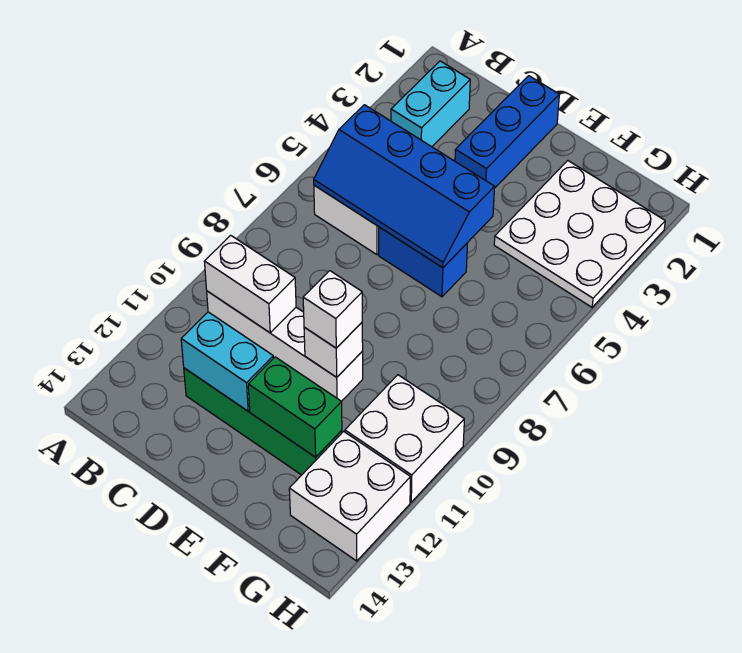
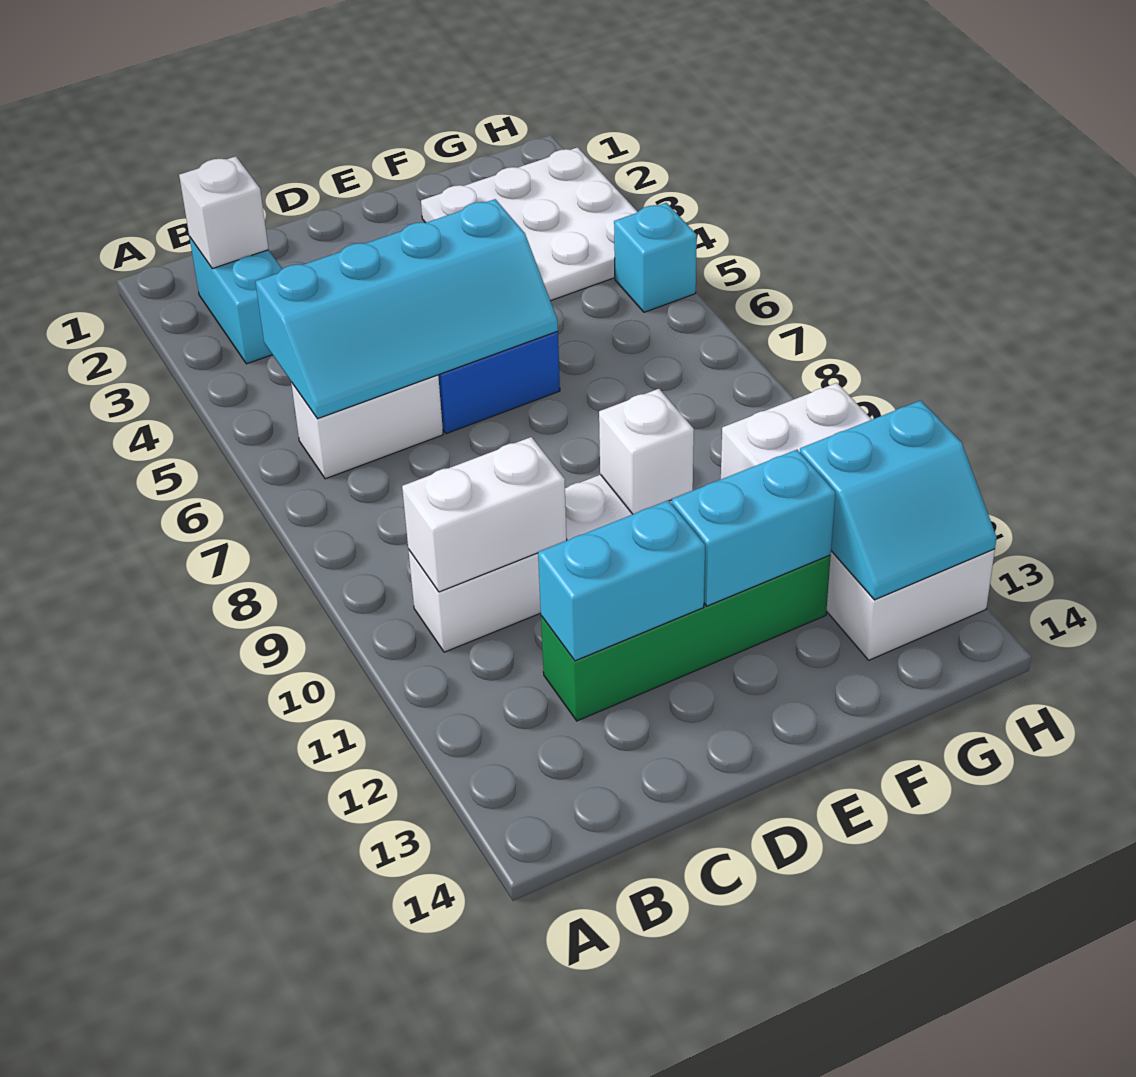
blue slope B5:E6 level 2 top 5 -> cyan slope B5:E6 level 2 top 5
blue brick D1:D3 level 1 -> none
white brick E10 level 3 -> white brick B2 level 2
green brick E12:F12 level 2 -> cyan brick E12:F12 level 2
none -> cyan slope G12:H13 level 2 top 12
none -> cyan brick H5 level 1

